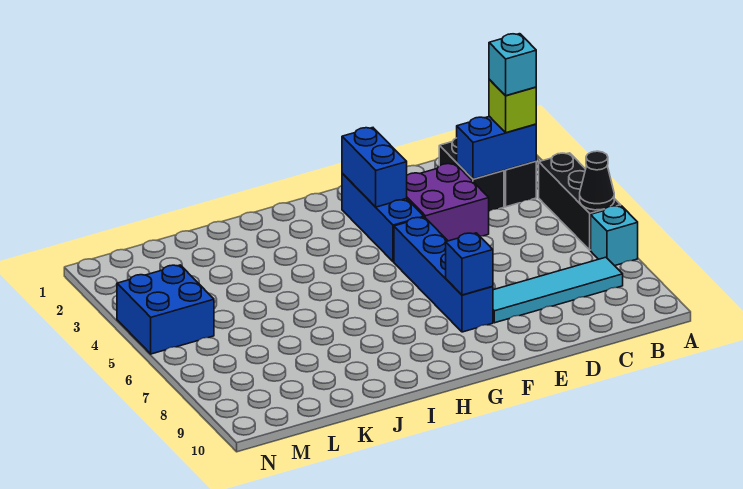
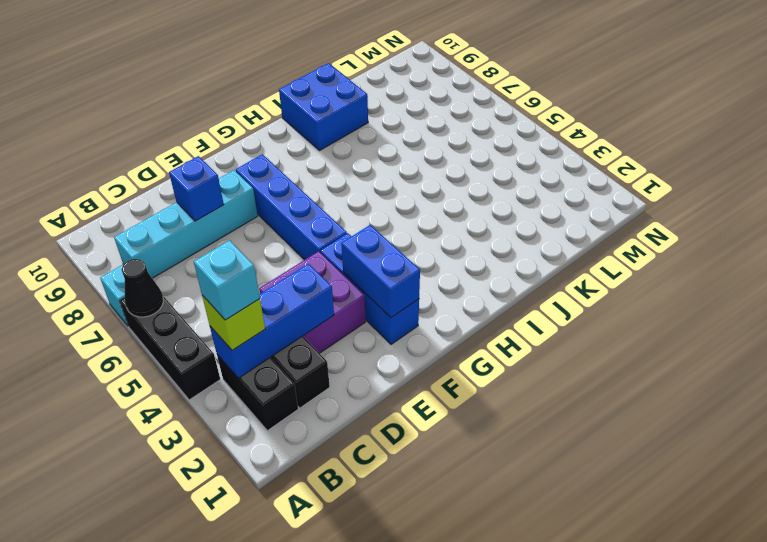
blue brick B3:C3 level 2 -> blue brick B3:D3 level 2
cyan tile B8:E8 level 1 -> cyan brick B8:E8 level 1
blue brick F8 level 2 -> blue brick D8 level 2
blue brick M4:N5 level 1 -> blue brick I9:J10 level 1

